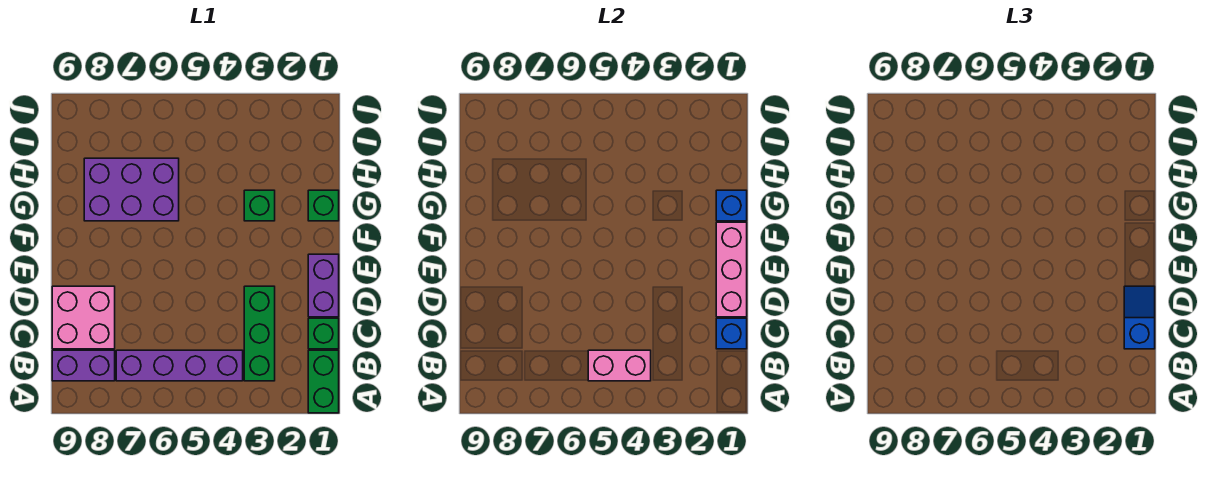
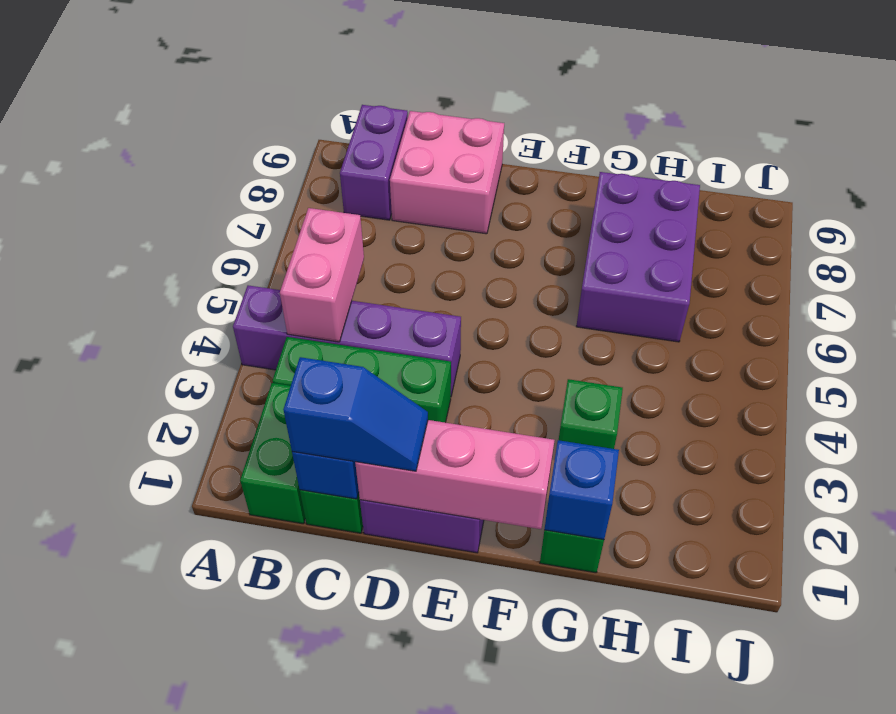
green brick A1:B1 level 1 -> green brick B1:B2 level 1
purple brick B4:B7 level 1 -> purple brick A4:D4 level 1

